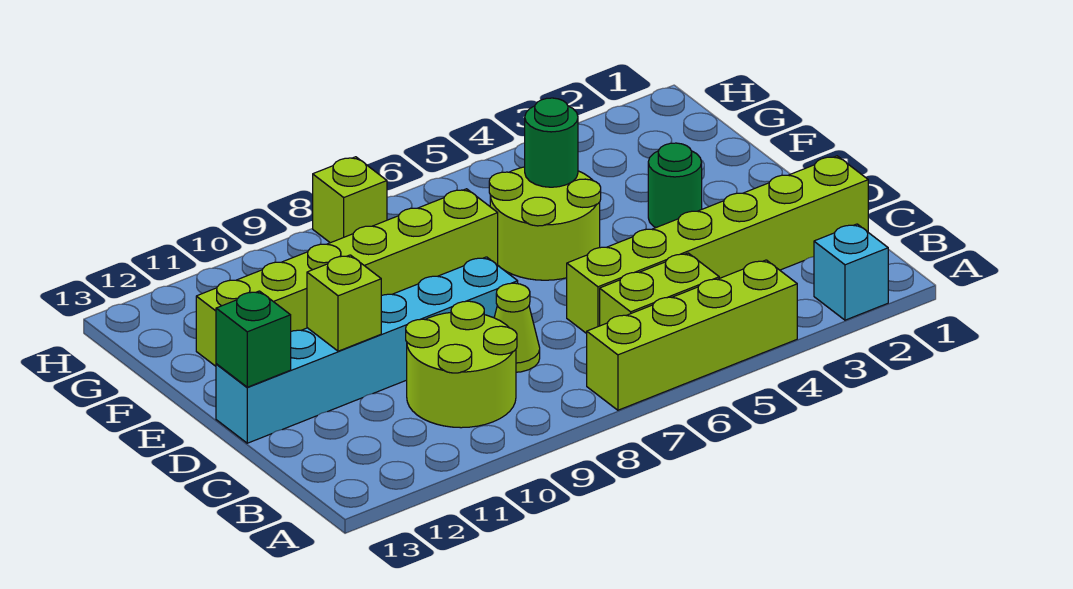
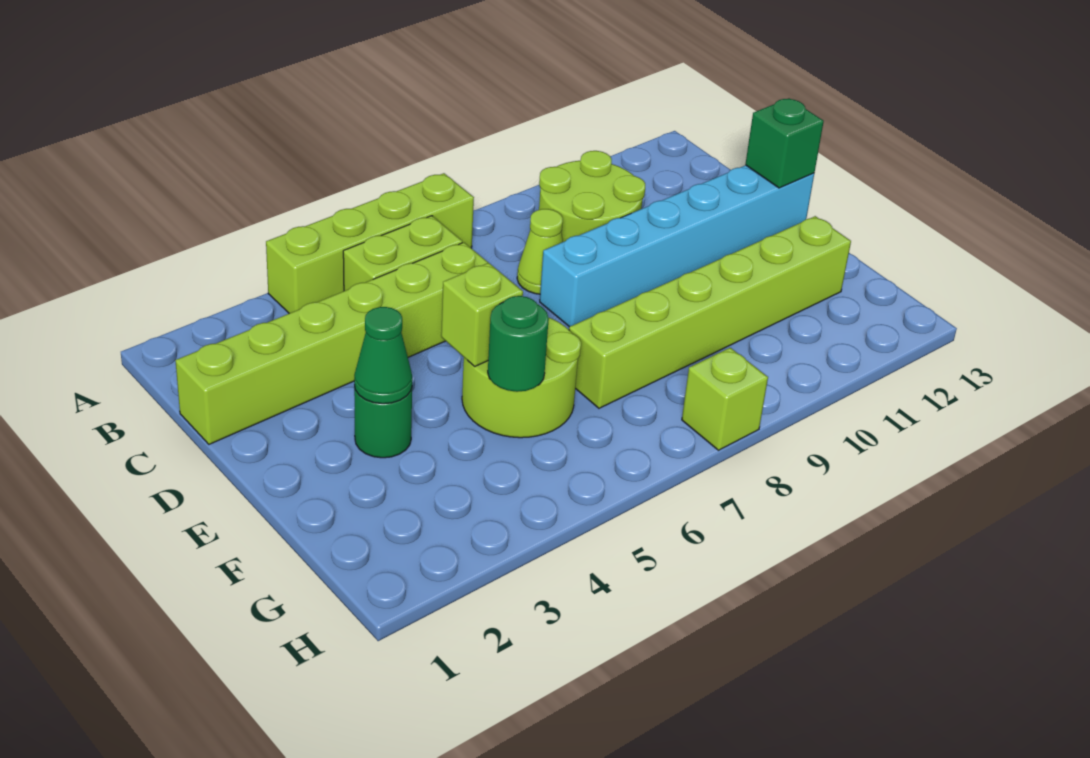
cyan brick A2 level 1 -> none
lime brick D11 level 2 -> lime brick E5 level 2
none -> green cone E3 level 2

